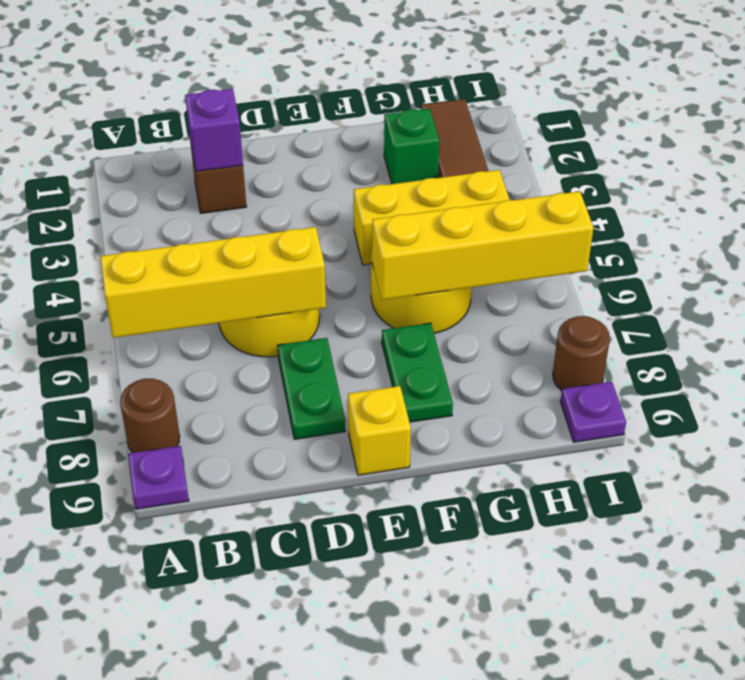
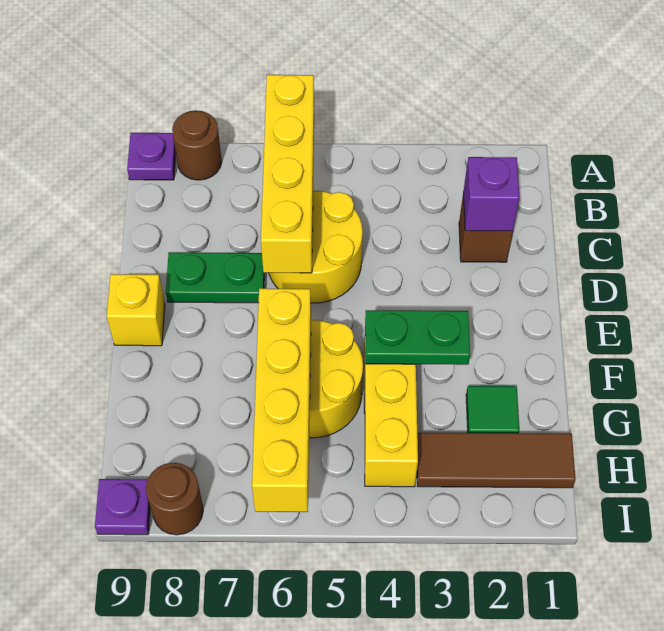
green plate F7:F8 level 1 -> green plate F3:F4 level 2
green brick G2 level 1 -> green tile G2 level 1

